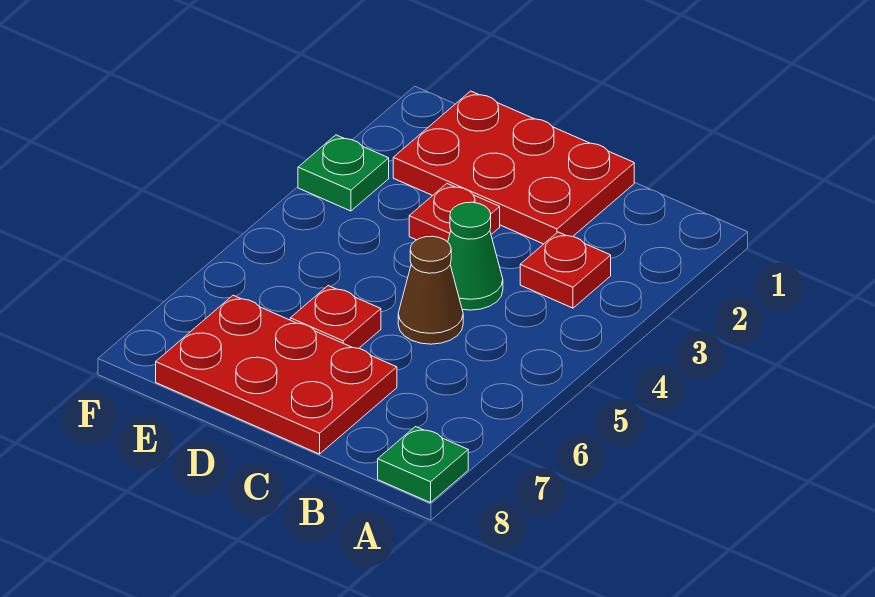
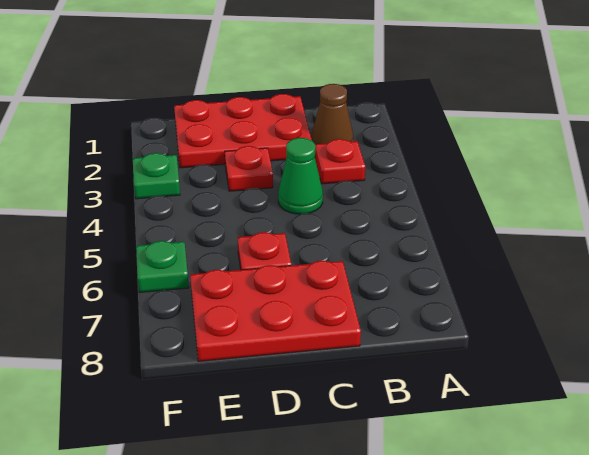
green plate A8 level 1 -> green plate F6 level 1
brown cone C5 level 1 -> brown cone B2 level 1

